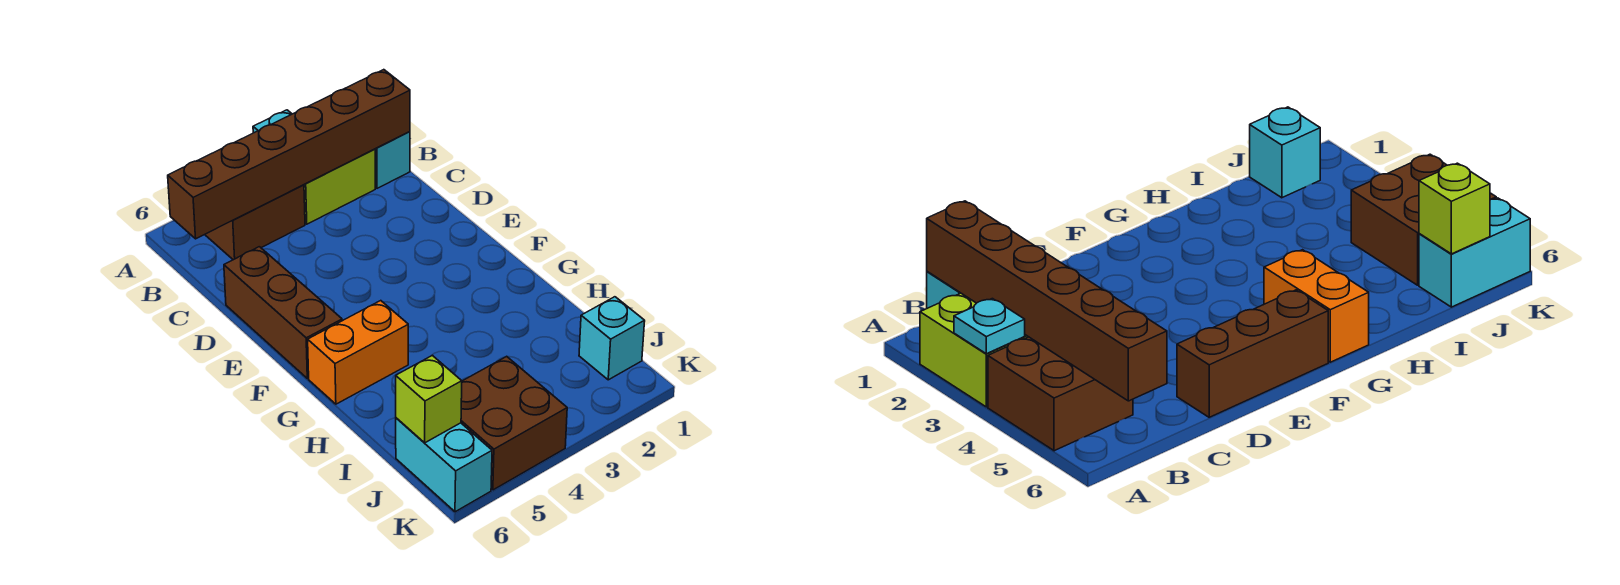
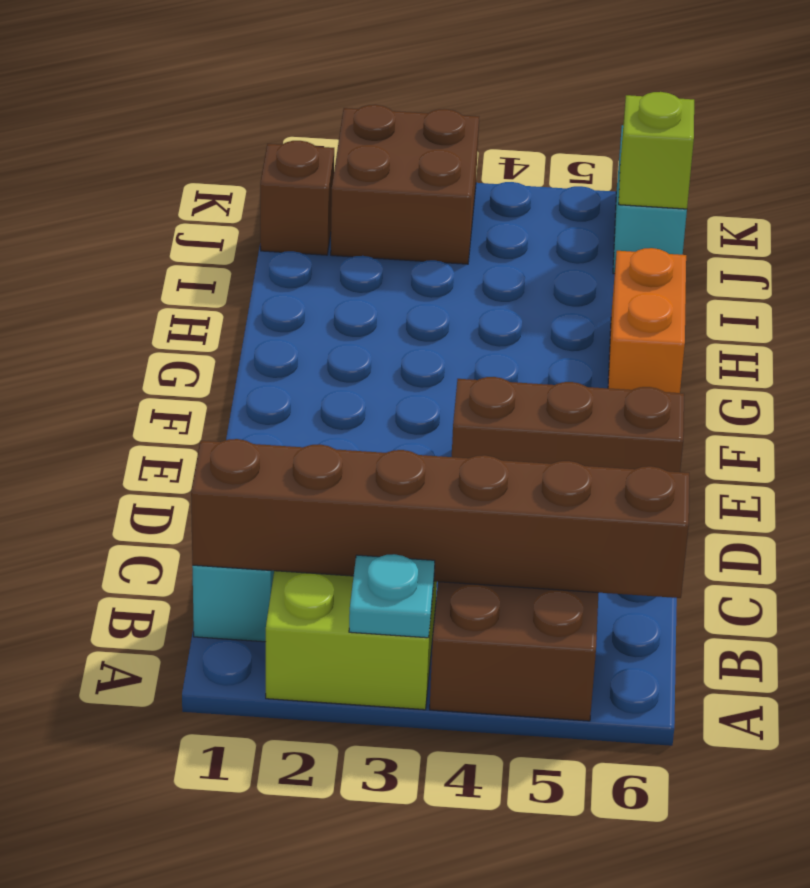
brown brick D6:F6 level 1 -> brown brick E4:E6 level 1
orange brick G5:G6 level 1 -> orange brick G6:H6 level 1
cyan brick J1 level 1 -> brown brick J1 level 1
brown brick J4:K5 level 1 -> brown brick J2:K3 level 1

